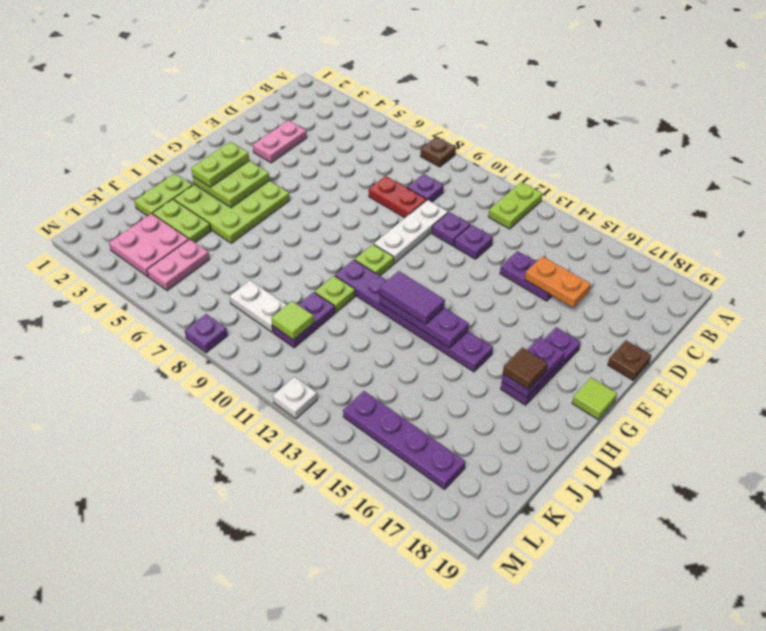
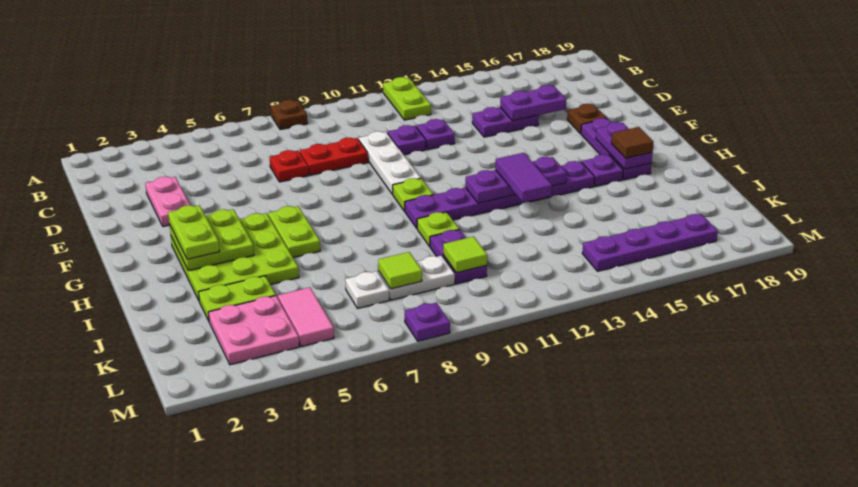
purple plate C9 level 1 -> purple plate H16 level 1
none -> red plate D7 level 1
orange plate D15:D16 level 2 -> purple plate D15:D16 level 2
brown plate E19 level 1 -> brown plate E17 level 1
lime tile G19 level 1 -> lime tile K8 level 2
purple tile H12:H13 level 3 -> purple tile H13:I13 level 3
lime plate I2:J2 level 1 -> lime plate G6:H6 level 1
pink plate K5:L5 level 1 -> pink tile K5:L5 level 1
white plate M12 level 1 -> white plate K7 level 1

